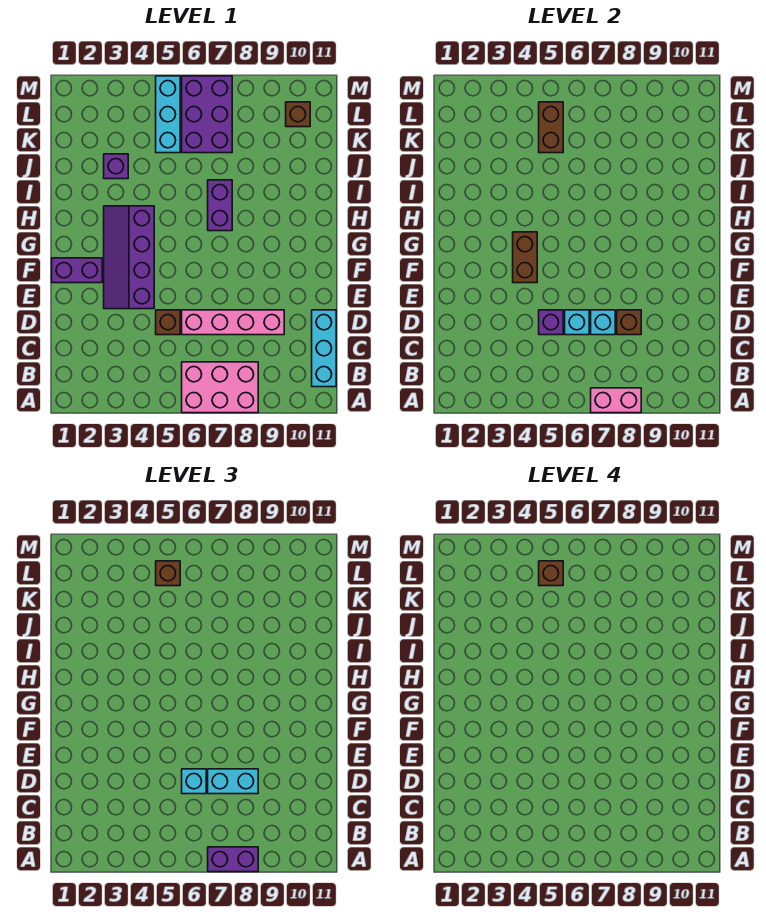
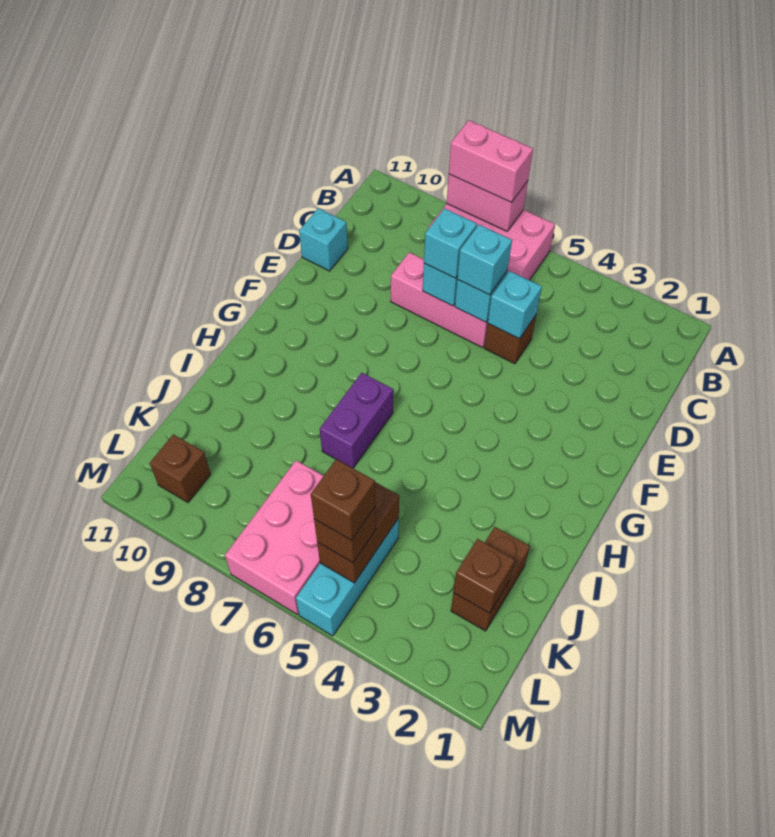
purple brick A7:A8 level 3 -> pink brick A7:A8 level 3
cyan brick B11:D11 level 1 -> cyan brick D11 level 1
purple brick D5 level 2 -> cyan brick D5 level 2
pink brick D6:D9 level 1 -> pink brick D6:D8 level 1
cyan brick D7:D8 level 3 -> cyan brick D7 level 3
brown brick D8 level 2 -> brown brick K2 level 2
purple slope E3:H4 level 1 top 4 -> none
purple brick F1:F2 level 1 -> none
brown brick F4:G4 level 2 -> brown brick J2:K2 level 1
purple brick J3 level 1 -> none
purple brick K6:M7 level 1 -> pink brick K6:M7 level 1

